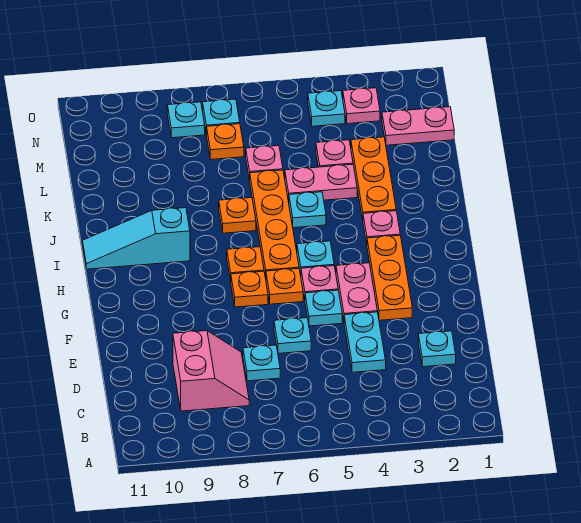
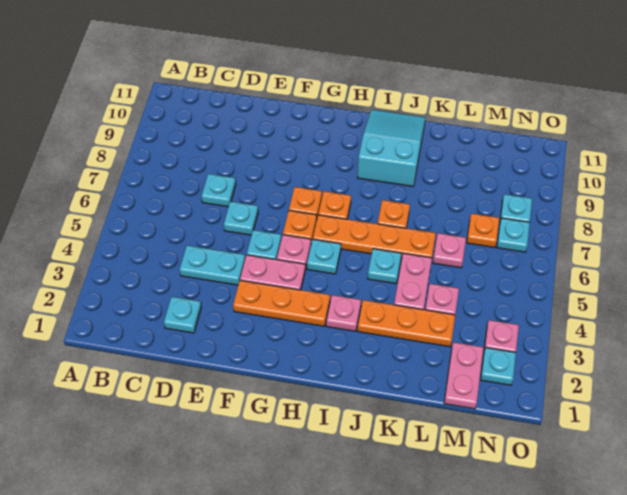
pink slope C8:D9 level 1 top 9 -> none
cyan slope I9:I11 level 1 top 9 -> cyan slope I9:J11 level 1 top 9
cyan plate N4 level 1 -> cyan plate N2 level 1

